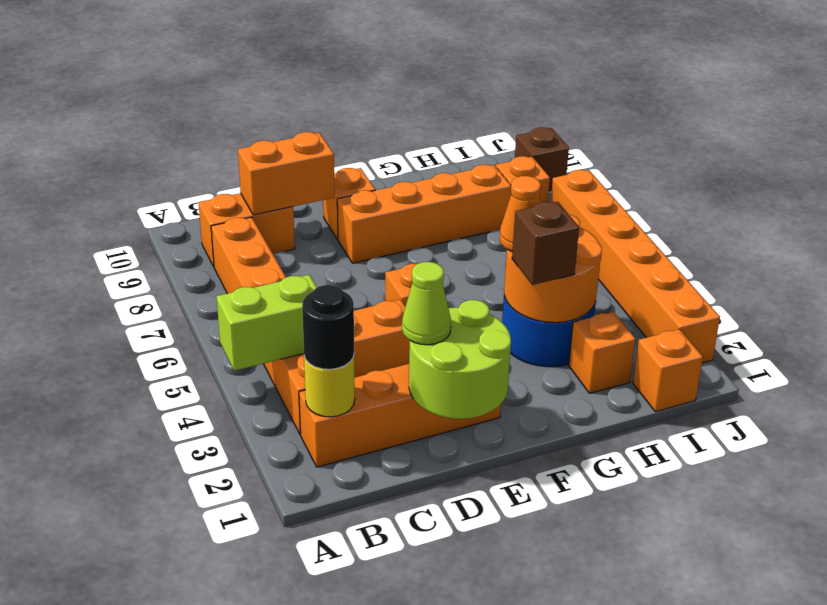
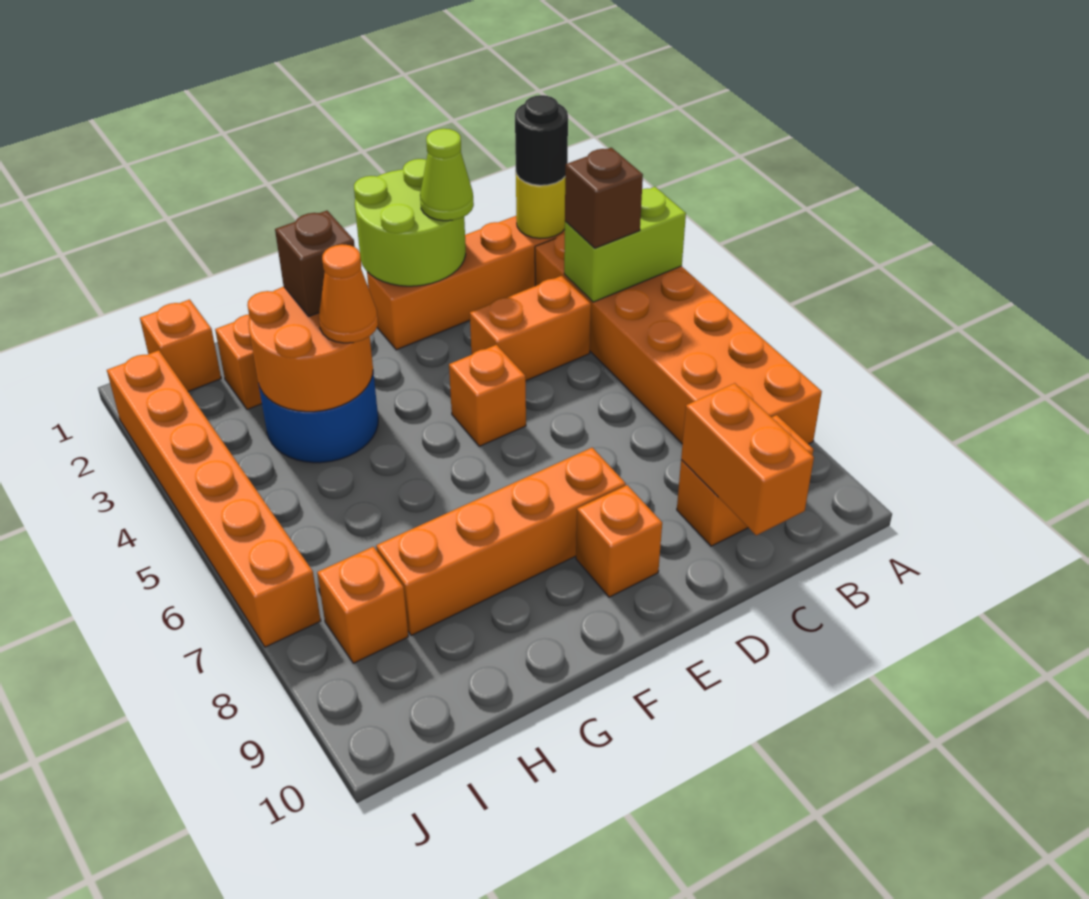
orange brick B3:B8 level 1 -> orange brick A3:B8 level 1
orange brick C9:D9 level 2 -> orange brick C9:C10 level 2
brown brick J9 level 1 -> brown brick B4 level 3

